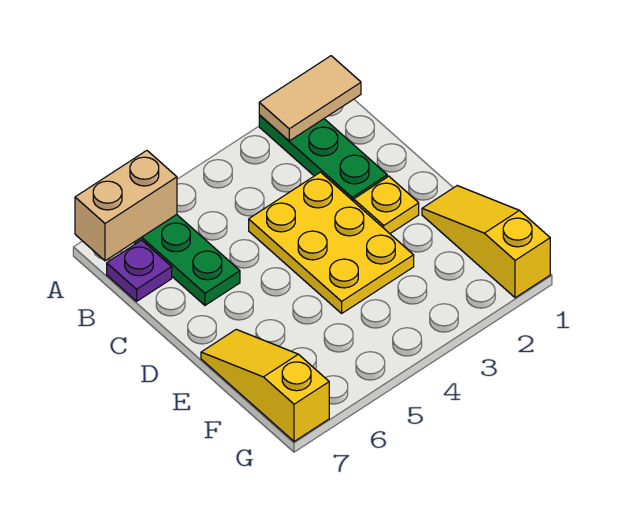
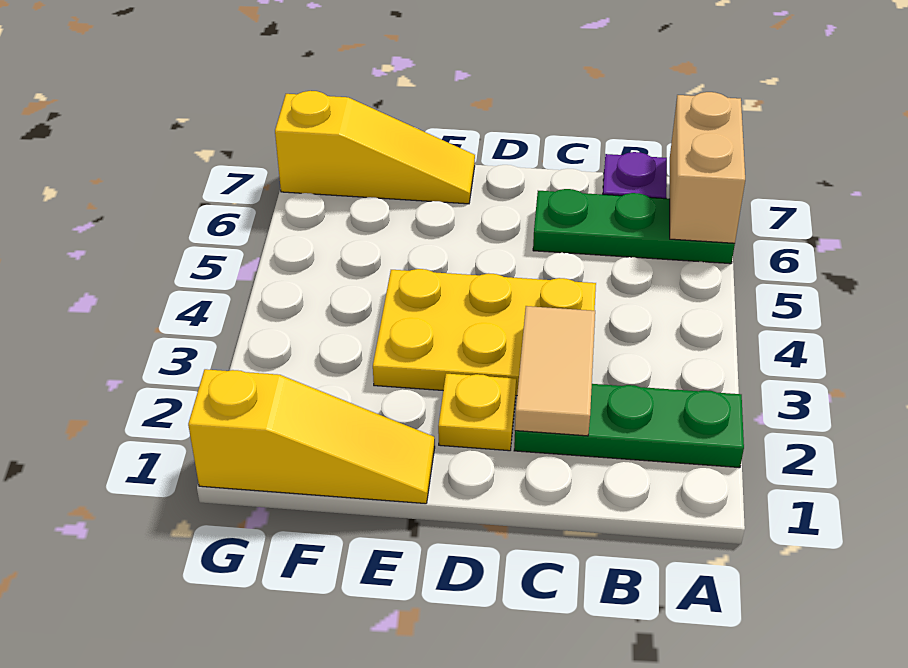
tan tile A1:A2 level 2 -> tan tile C2:C3 level 2

